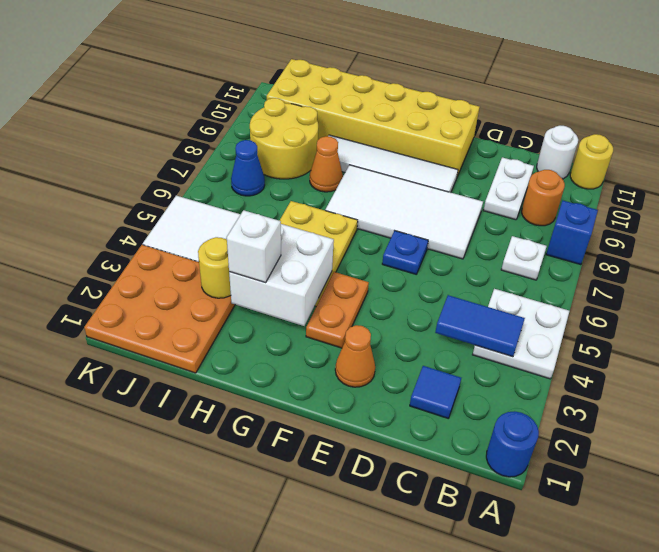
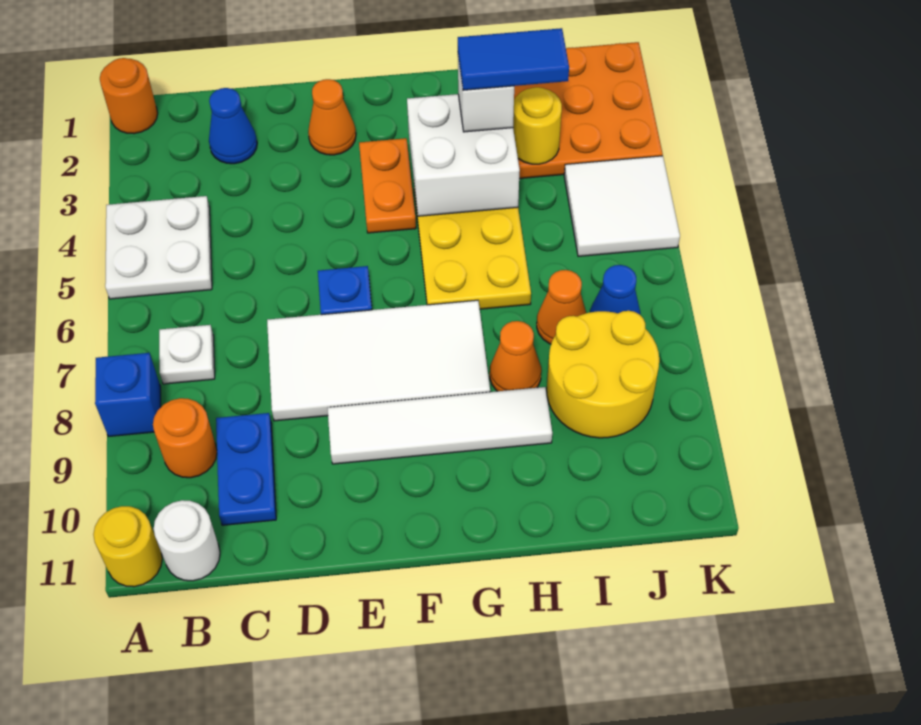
blue round brick A1 level 1 -> orange round brick A1 level 1
blue tile B4:C4 level 2 -> blue tile H3:I3 level 4
blue tile C2 level 1 -> blue cone C2 level 1
white plate C9:C10 level 1 -> blue plate C9:C10 level 1
yellow brick E10:J11 level 1 -> none
none -> orange cone I7 level 1

